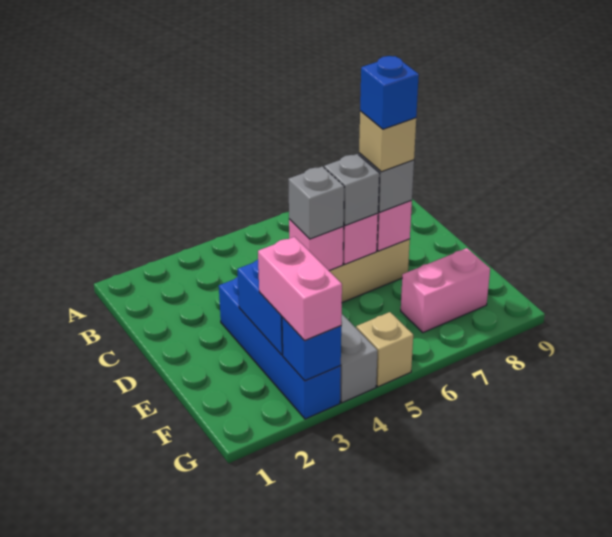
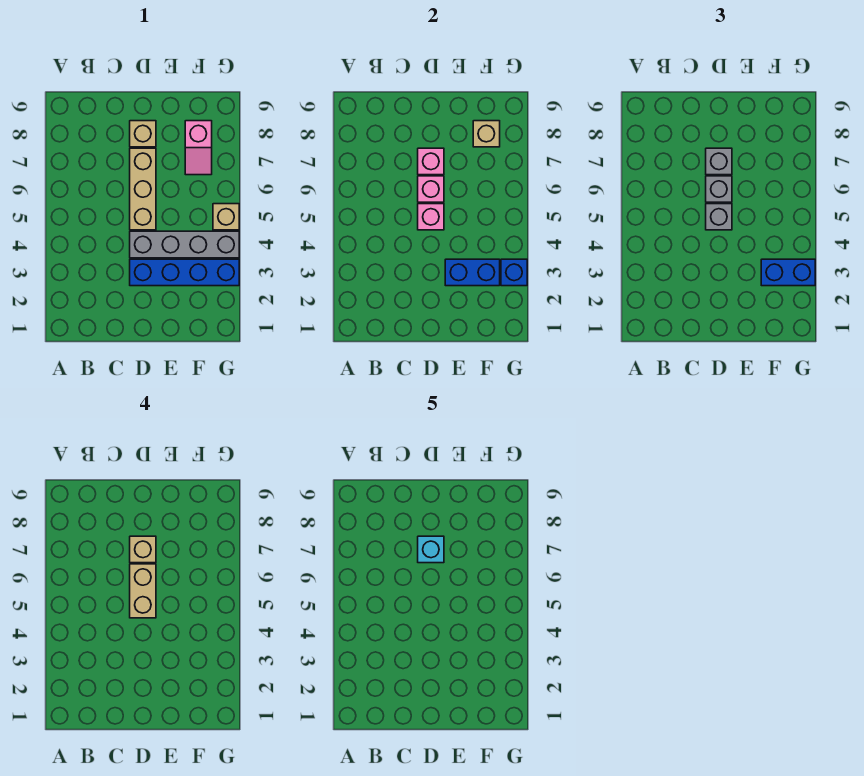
none -> tan brick D5:D6 level 4
blue brick D7 level 5 -> cyan brick D7 level 5
none -> tan brick D8 level 1
pink brick F3:G3 level 3 -> blue brick F3:G3 level 3
pink brick F7:F8 level 1 -> pink slope F7:F8 level 1 top 8
none -> tan brick F8 level 2

